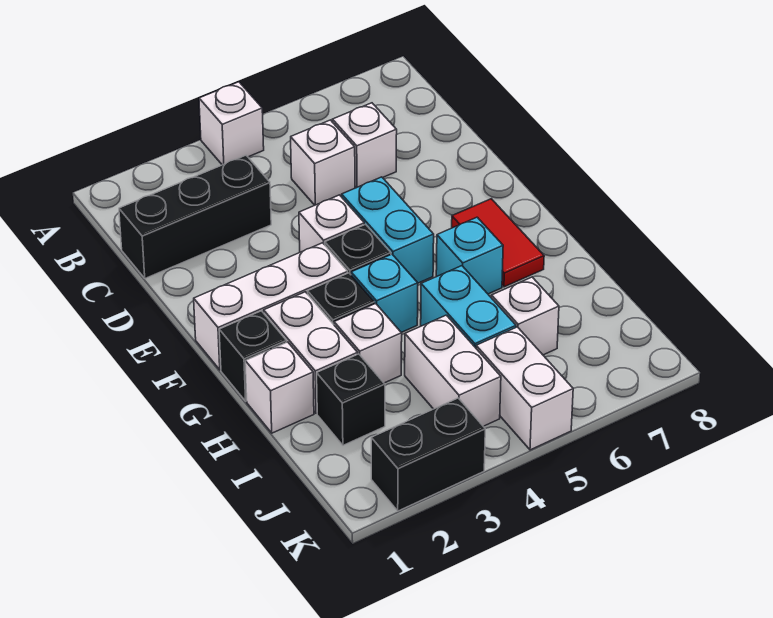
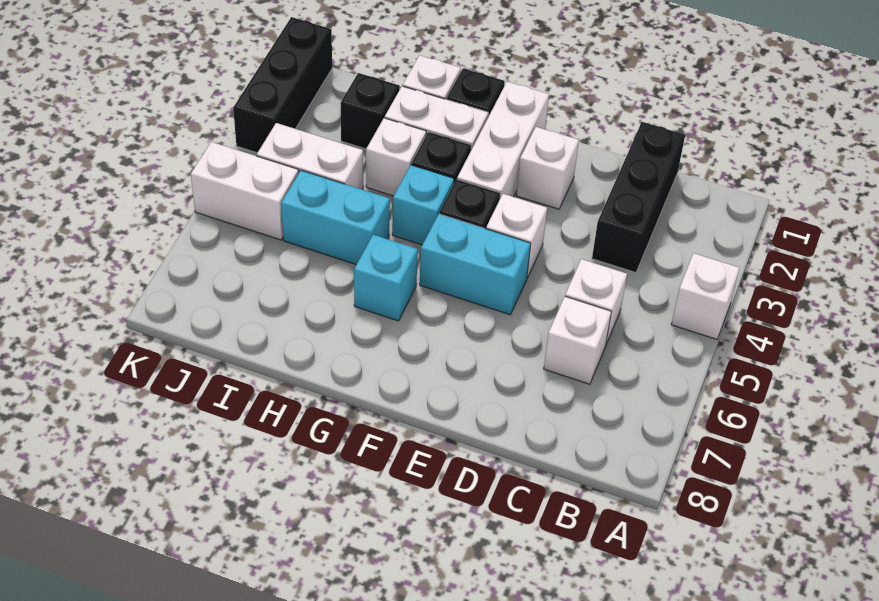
red tile F7:G7 level 1 -> none
white brick I6 level 1 -> white brick E2 level 1
black brick K2:K3 level 1 -> black brick K1:K3 level 1

